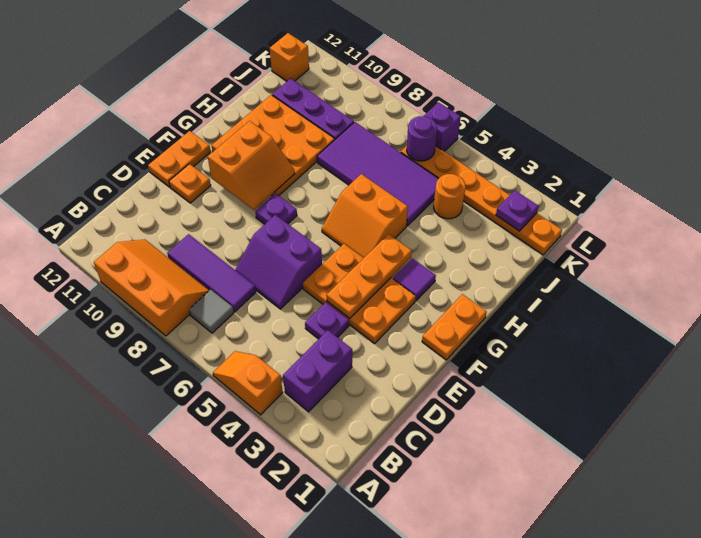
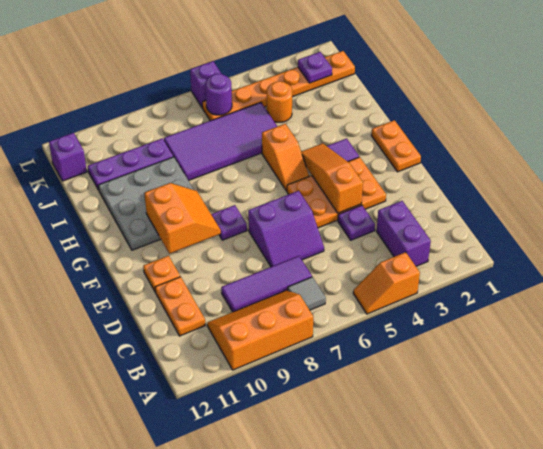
orange plate E4:G4 level 2 -> orange slope E4:G4 level 2 top E
orange plate E12:F12 level 1 -> orange plate C11:D11 level 1
orange slope G5:H6 level 1 top H -> orange slope G5:H5 level 1 top H
orange plate G9:I11 level 1 -> grey plate G9:I11 level 1
orange brick K12 level 1 -> purple brick K12 level 1

